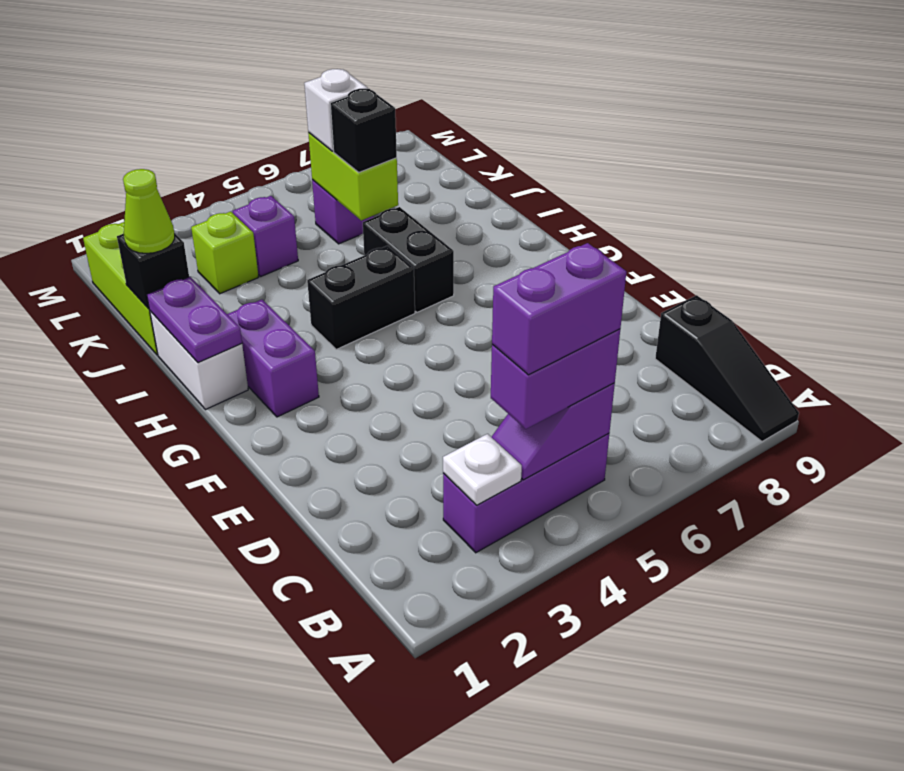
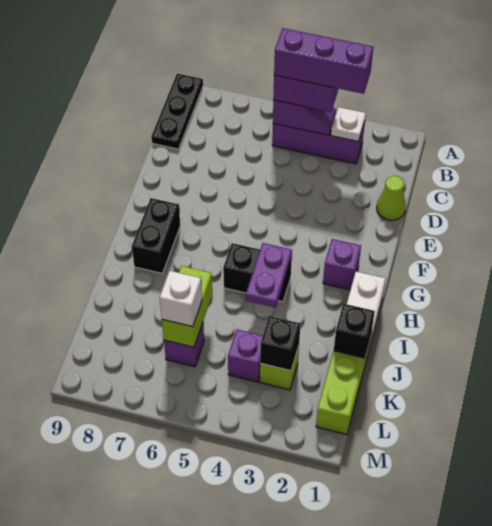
black slope A9:C9 level 1 top C -> black plate A9:C9 level 1
purple brick B4:B5 level 4 -> purple brick B3:B5 level 4
purple brick G2:H2 level 1 -> purple brick G2 level 1
purple plate H1:I1 level 2 -> purple plate H4:I4 level 2
black brick H6:I6 level 1 -> black brick G8:H8 level 1
lime cone J1 level 3 -> lime cone D1 level 1
black brick J6 level 3 -> black brick K3 level 2

